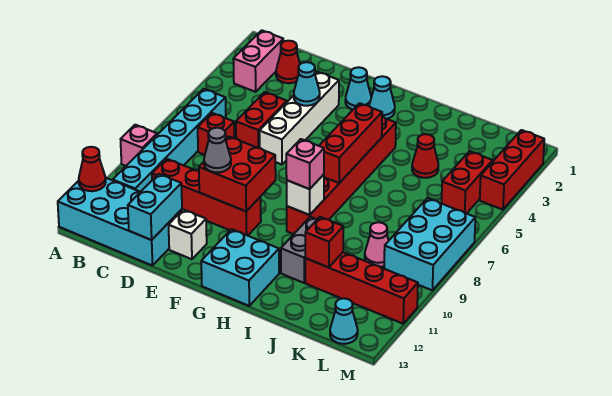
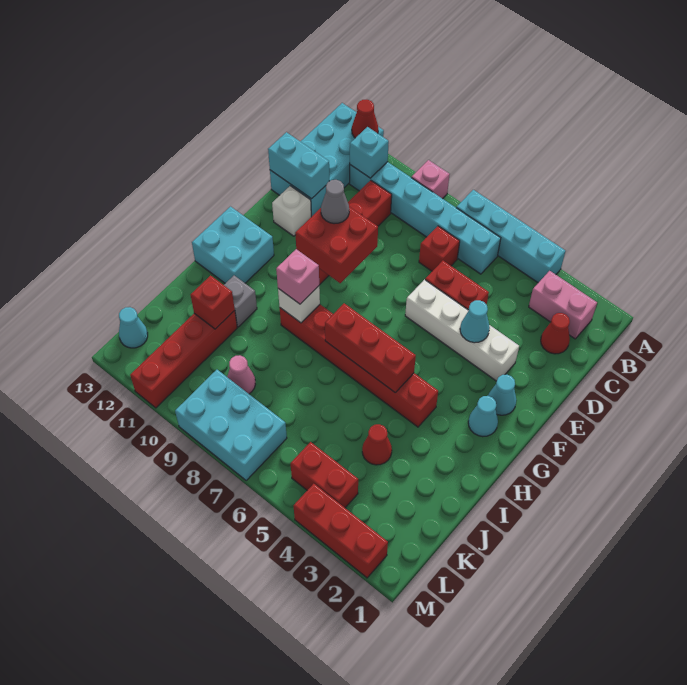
none -> cyan brick A4:A7 level 1
none -> cyan brick B11 level 2
grey brick I10:I11 level 1 -> grey brick I11 level 1

